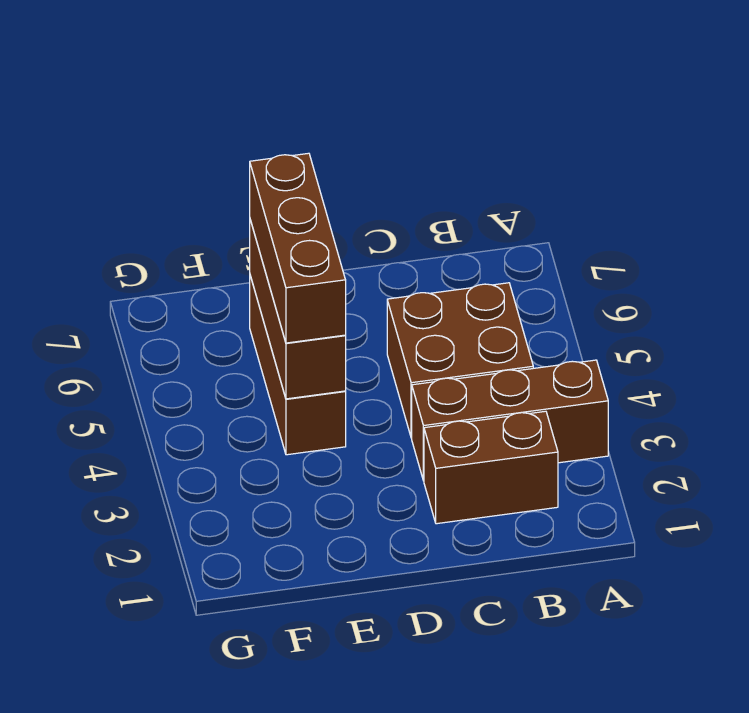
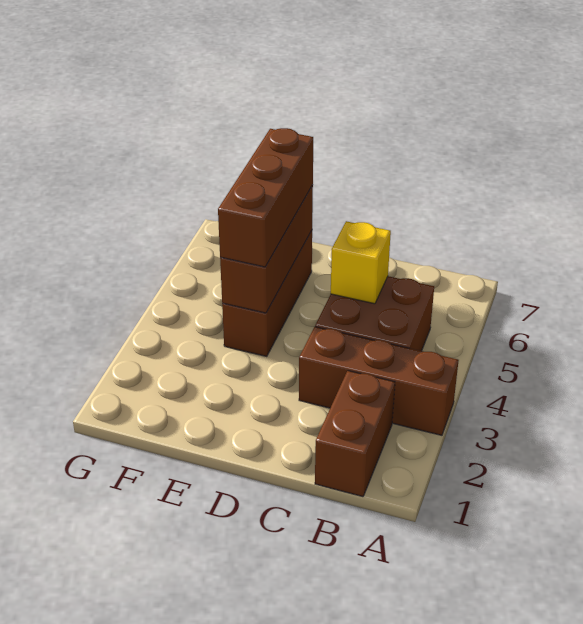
brown brick B2:C2 level 1 -> brown brick B1:B2 level 1
none -> yellow brick C5 level 2

